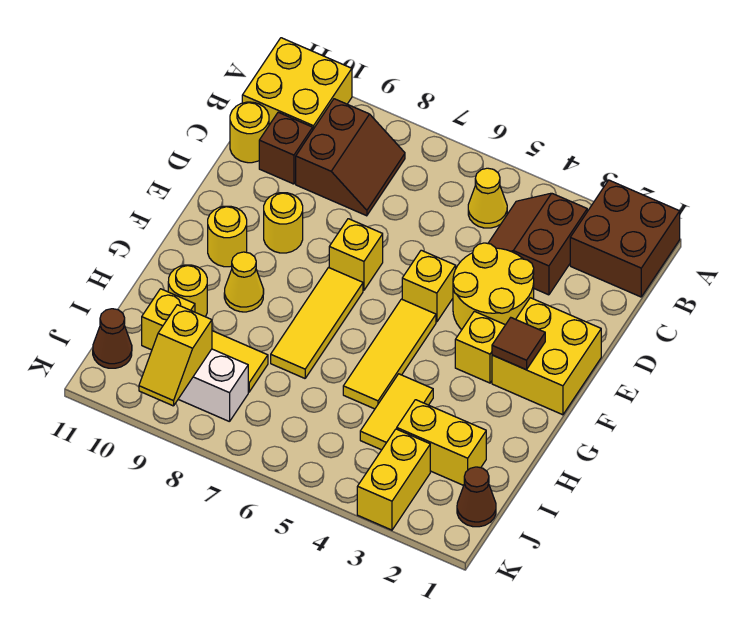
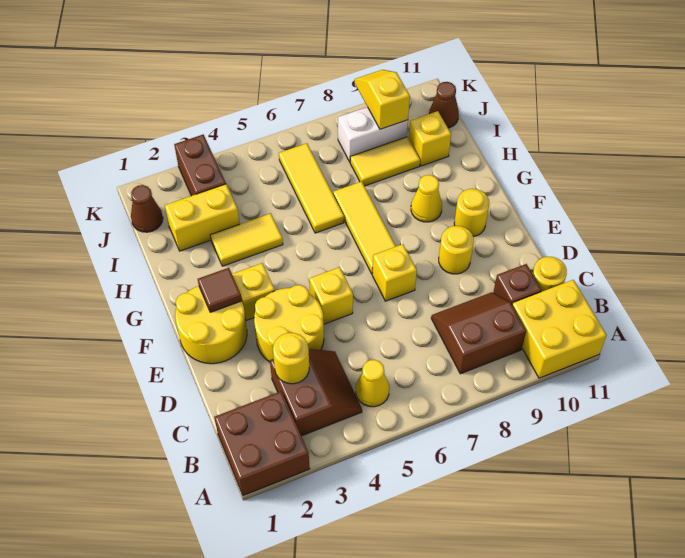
brown slope B8:C9 level 1 top 9 -> brown slope B8:C9 level 1 top B
yellow brick E1:F2 level 1 -> yellow round brick E1:F2 level 1
yellow tile F5:H5 level 1 -> yellow tile H6:J6 level 1
yellow tile H4:I4 level 1 -> yellow tile H3:H4 level 1
yellow round brick H10 level 1 -> yellow round brick C3 level 2
yellow brick J3:K3 level 1 -> brown brick J3:K3 level 1

